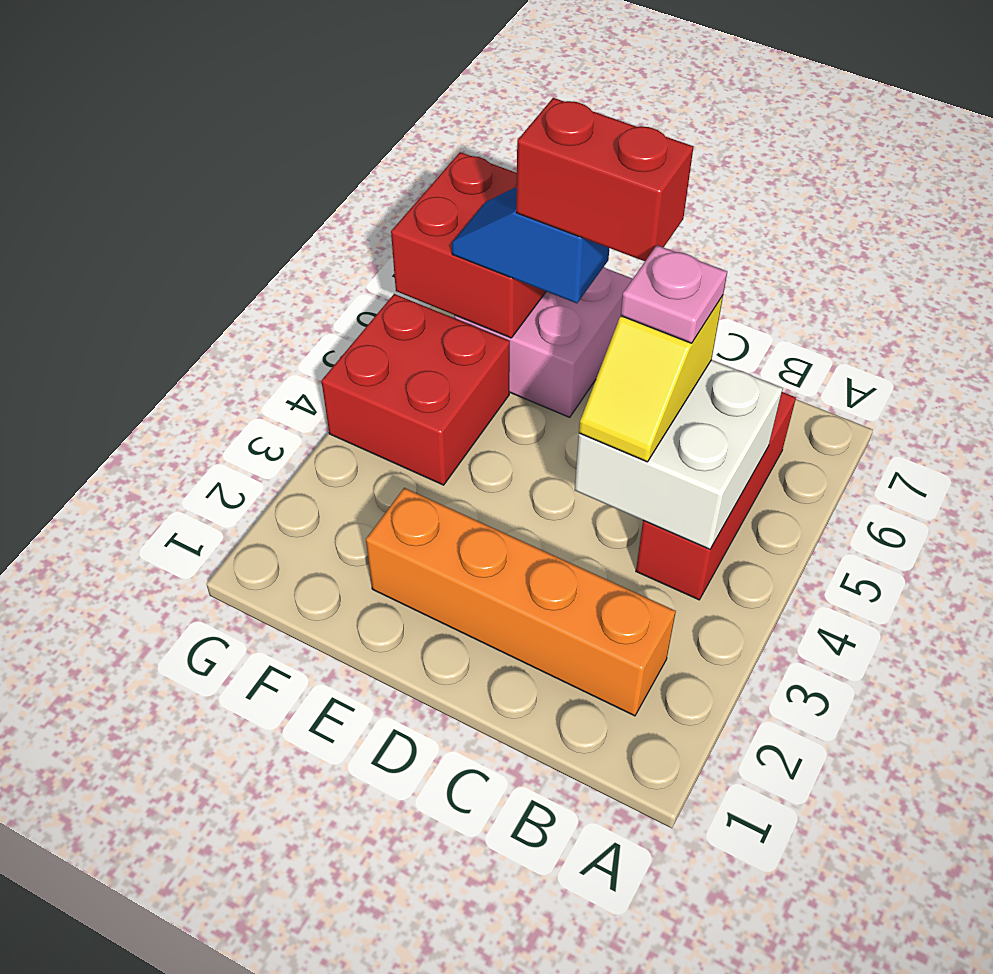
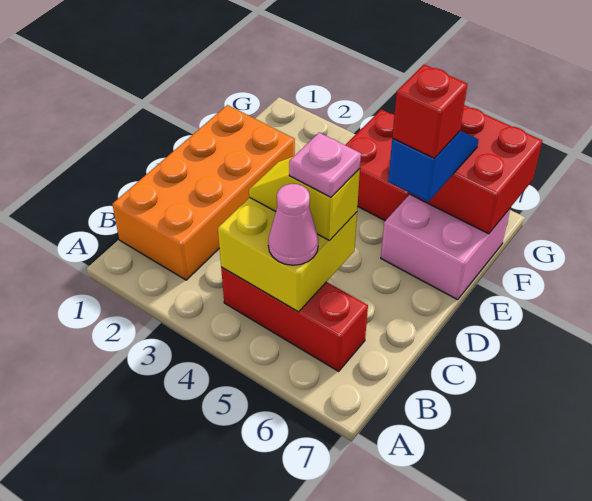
orange brick B2:E2 level 1 -> orange brick B1:E2 level 1
white brick B4:C5 level 2 -> yellow brick B4:C5 level 2
none -> pink cone B5 level 3
red brick D6:E6 level 4 -> red brick E6 level 4

